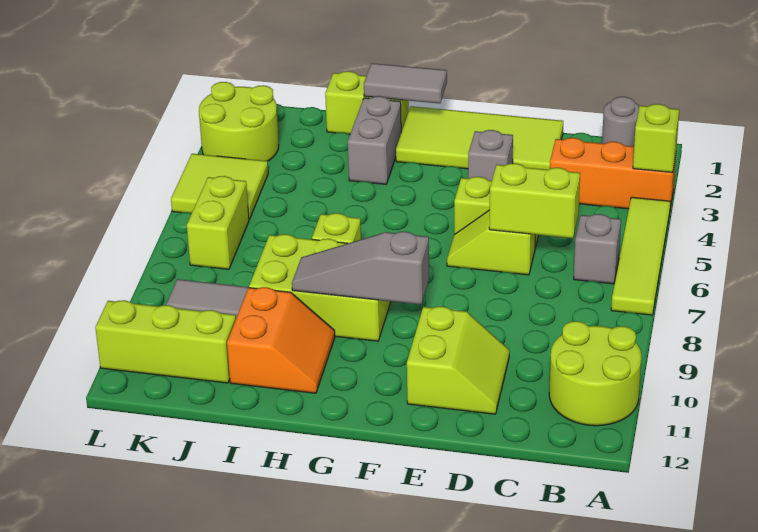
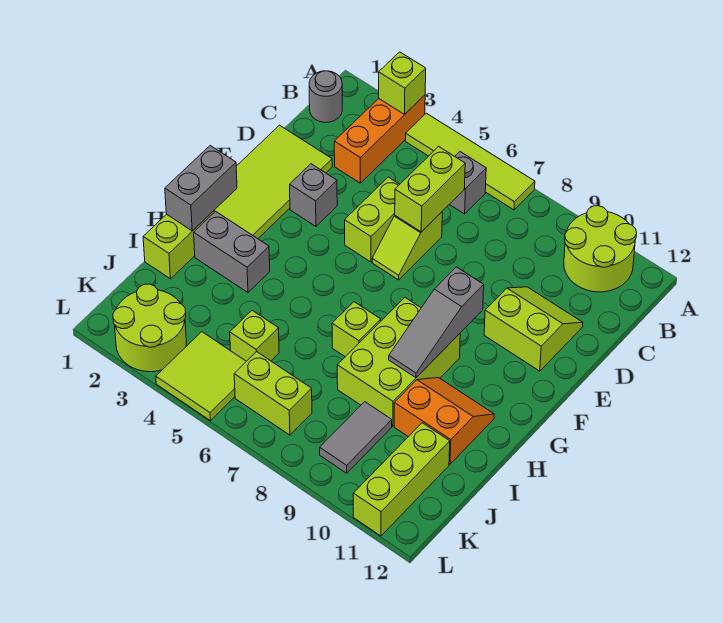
grey tile G1:H1 level 2 -> grey brick G1:H1 level 2
none -> lime brick J5 level 1

